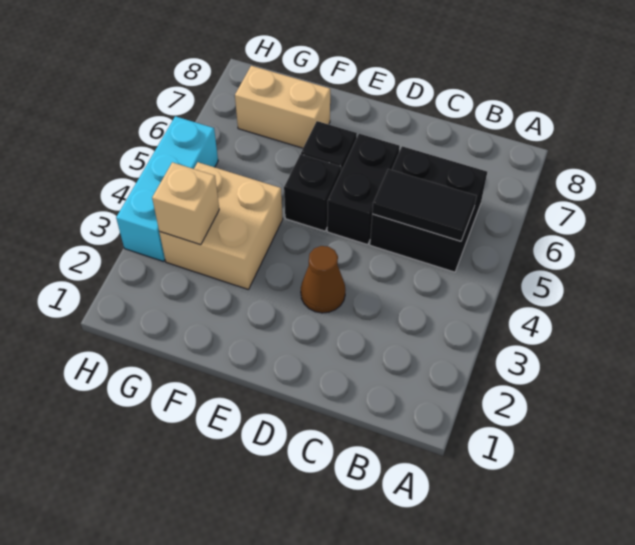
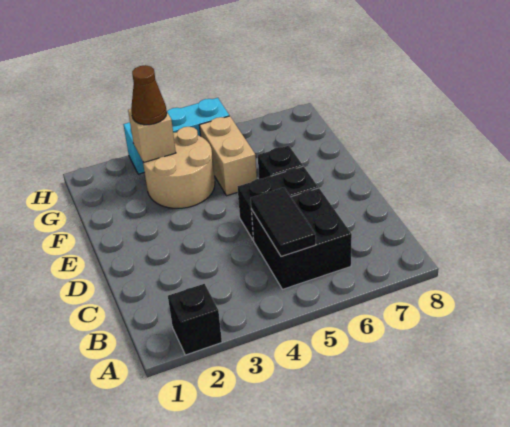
brown cone D3 level 1 -> brown cone G3 level 3
black brick E5 level 1 -> black brick A2 level 1
tan brick F3:G4 level 1 -> tan round brick F3:G4 level 1
tan brick F7:G7 level 1 -> tan brick F5:G5 level 1

